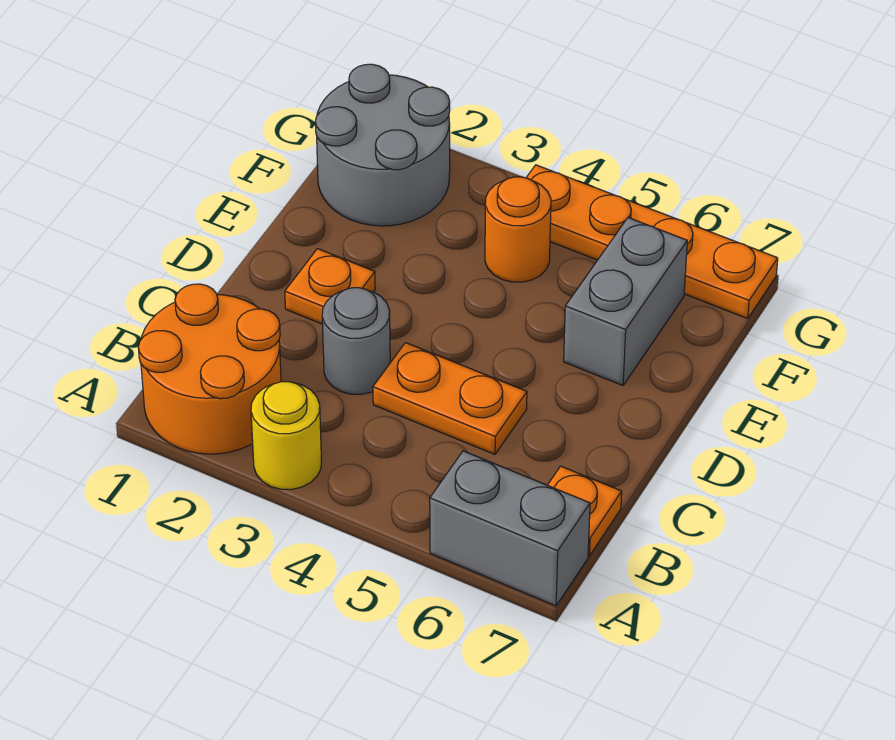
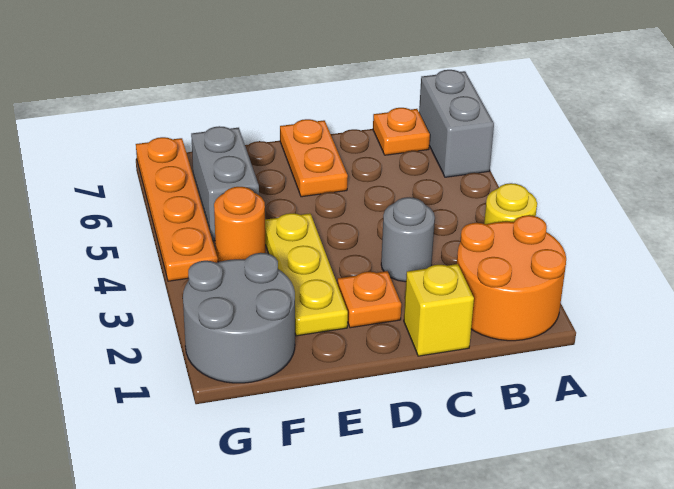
none -> yellow brick C1 level 1
orange plate C4:C5 level 1 -> orange plate D6:D7 level 1
none -> yellow plate E2:E4 level 1
grey brick E6:F6 level 1 -> grey brick F5:F6 level 1

